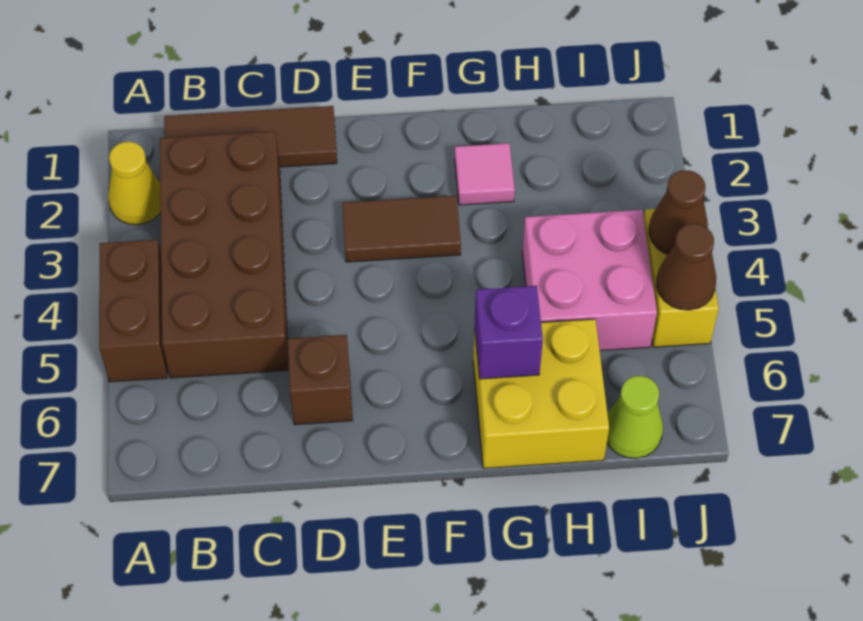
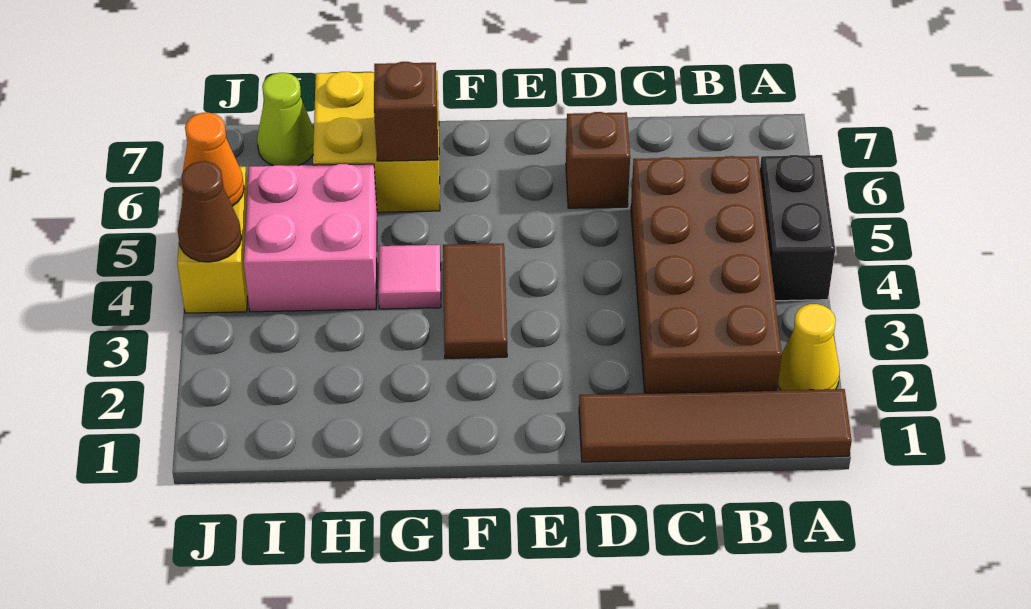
brown brick A4:A5 level 1 -> black brick A4:A5 level 1
brown tile B1:D1 level 1 -> brown tile A1:D1 level 1
brown tile E3:F3 level 1 -> brown tile F3:F4 level 1
pink tile G2 level 1 -> pink tile G4 level 1
purple brick G6 level 2 -> brown brick G6 level 2
brown cone J5 level 2 -> orange cone J5 level 2

